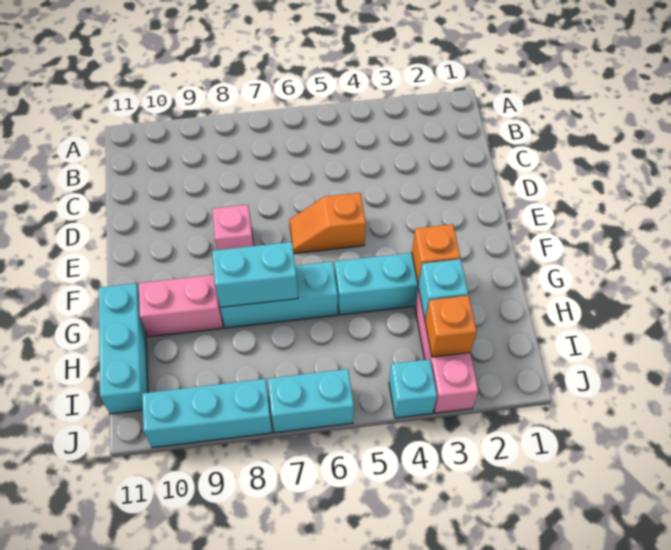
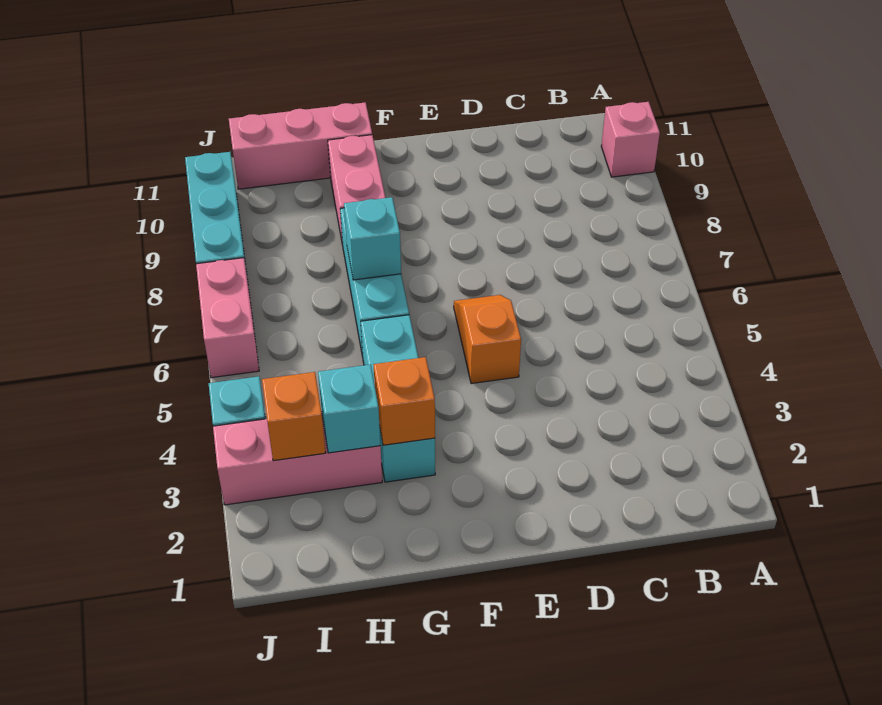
pink brick E8 level 1 -> pink brick A10 level 1
cyan brick G7:G8 level 2 -> cyan brick G7 level 2
cyan brick G11:I11 level 1 -> pink brick G11:I11 level 1
cyan brick J6:J7 level 1 -> pink brick J6:J7 level 1

